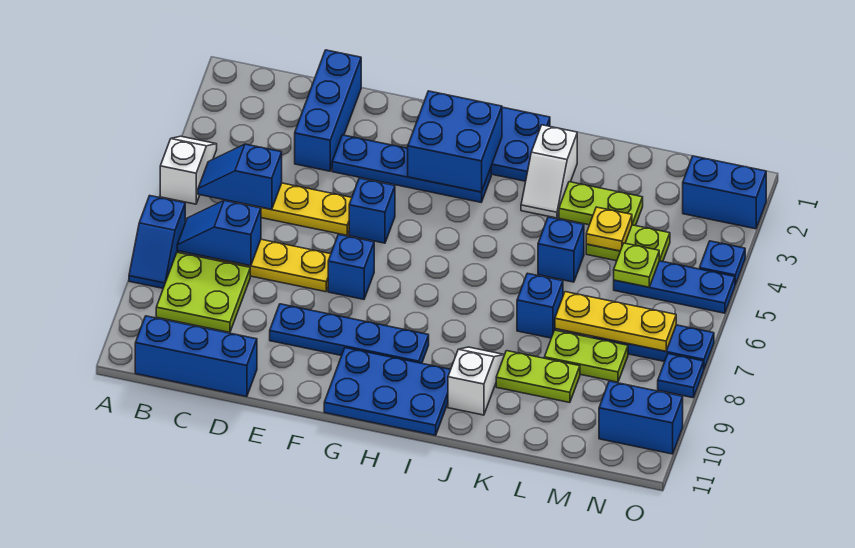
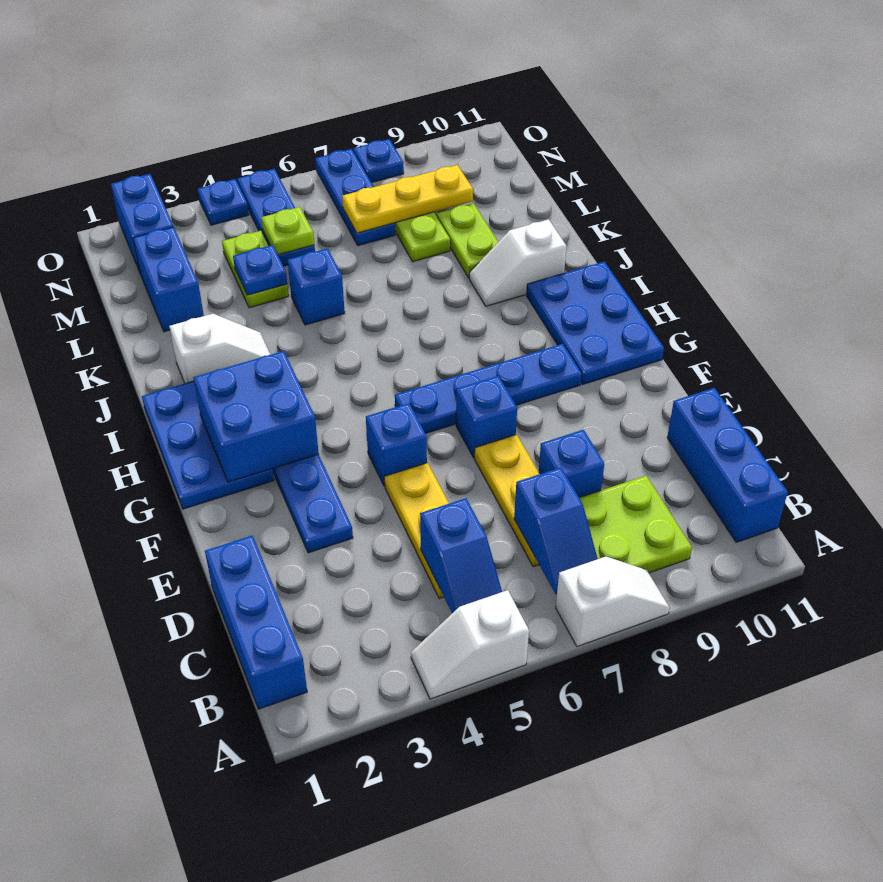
blue slope A7:A8 level 1 top 7 -> white slope A7:A8 level 1 top 7
blue brick D1:D3 level 1 -> blue brick B1:D1 level 1
blue plate E9:H9 level 1 -> blue plate G6:G9 level 1
lime plate K3:L3 level 1 -> none
blue brick K7 level 1 -> blue brick D8 level 1
yellow plate L4 level 2 -> blue plate L4 level 2
yellow plate L7:N7 level 2 -> yellow plate M7:M9 level 2
blue brick N10:O10 level 1 -> blue brick L2:M2 level 1

